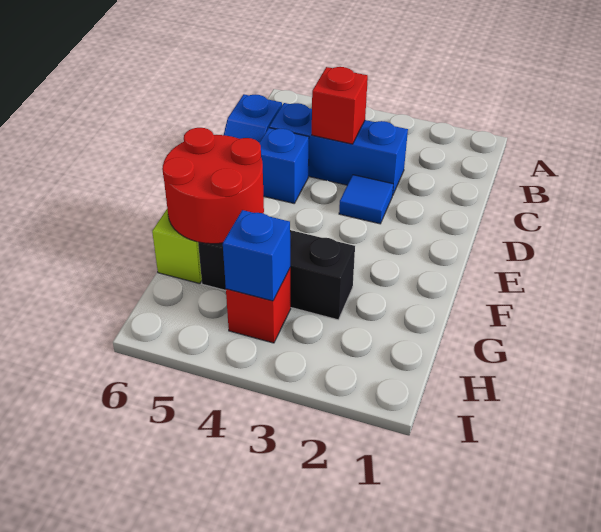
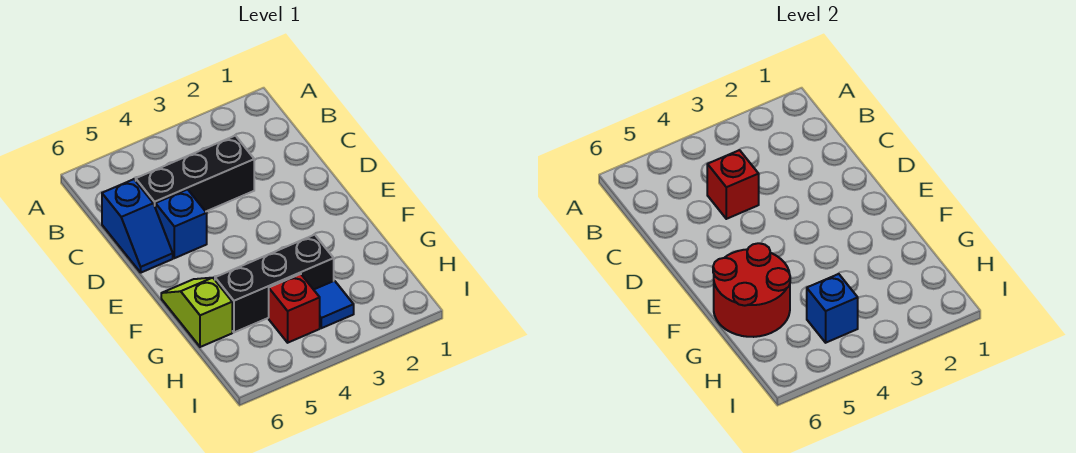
blue brick C3:C5 level 1 -> black brick C3:C5 level 1
blue tile D3 level 1 -> blue tile H3 level 1

